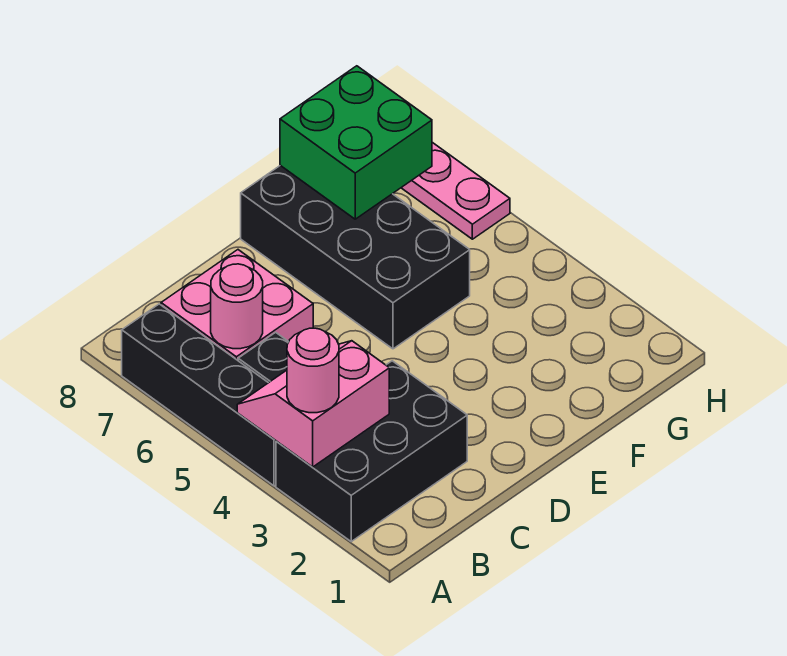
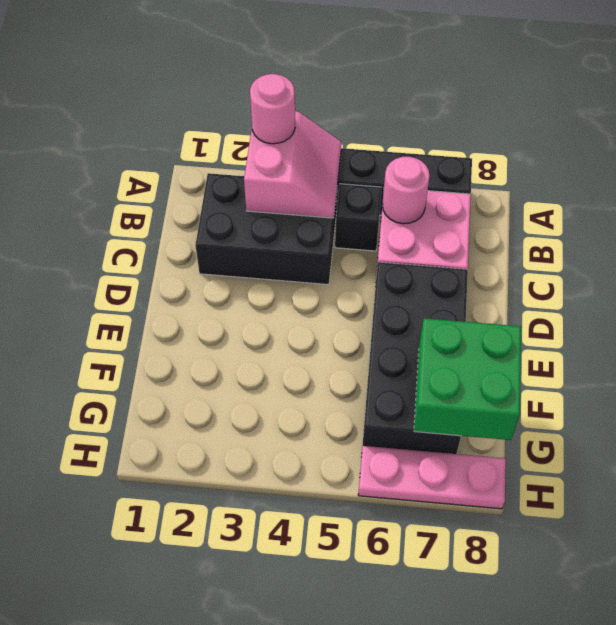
black brick A2:C3 level 1 -> black brick B2:C4 level 1
black brick E5:F8 level 1 -> black brick D6:G7 level 1

